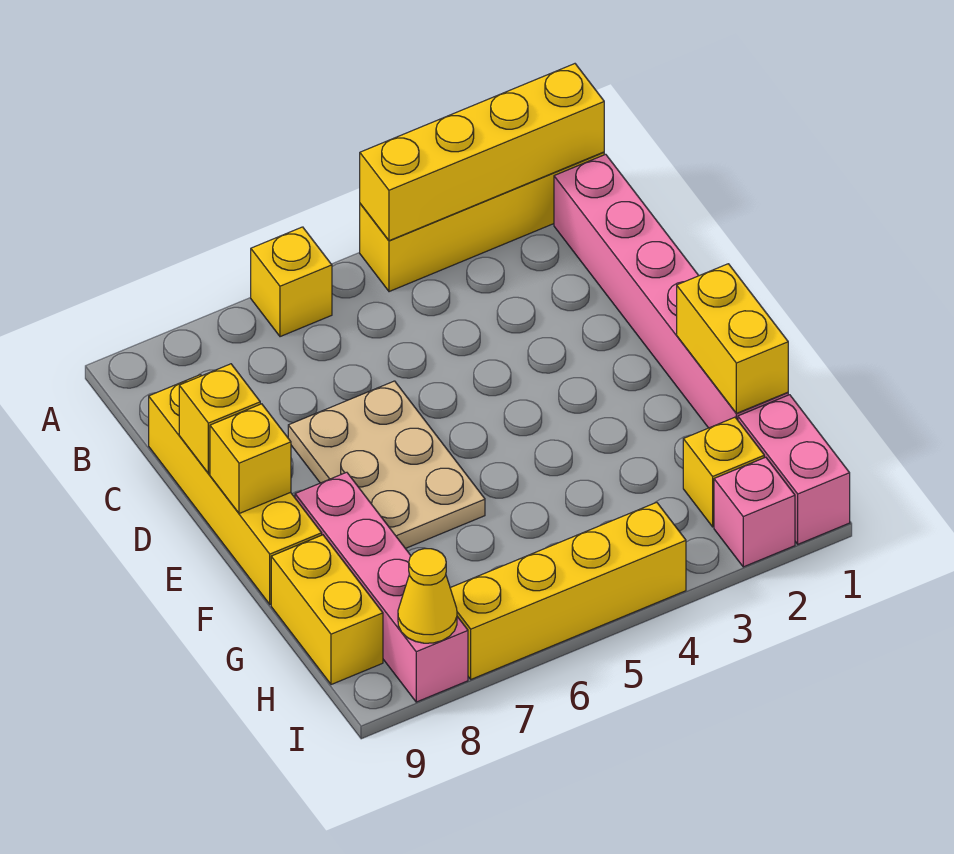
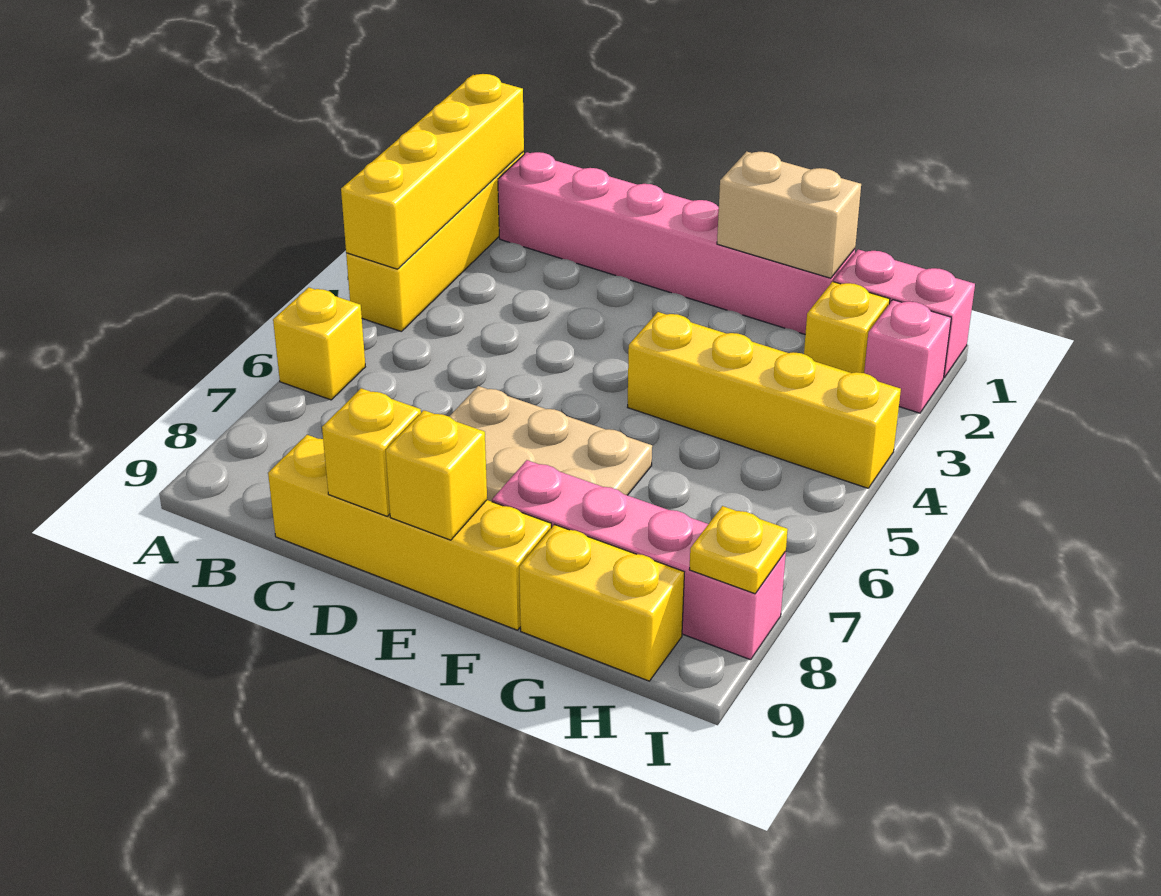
yellow brick F1:G1 level 2 -> tan brick F1:G1 level 2
yellow brick I4:I7 level 1 -> yellow brick F4:I4 level 1
yellow cone I8 level 2 -> yellow plate I8 level 2

